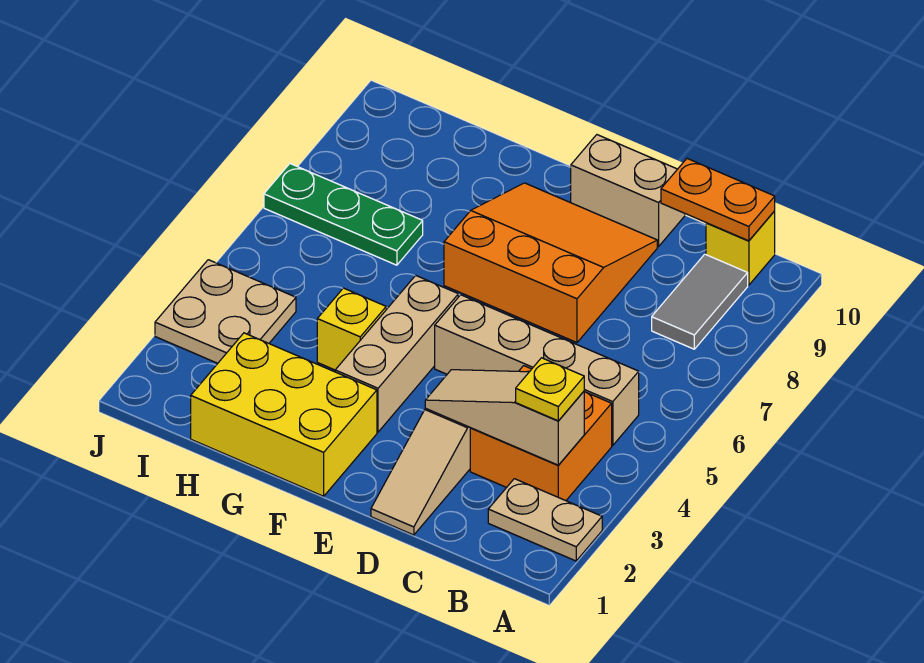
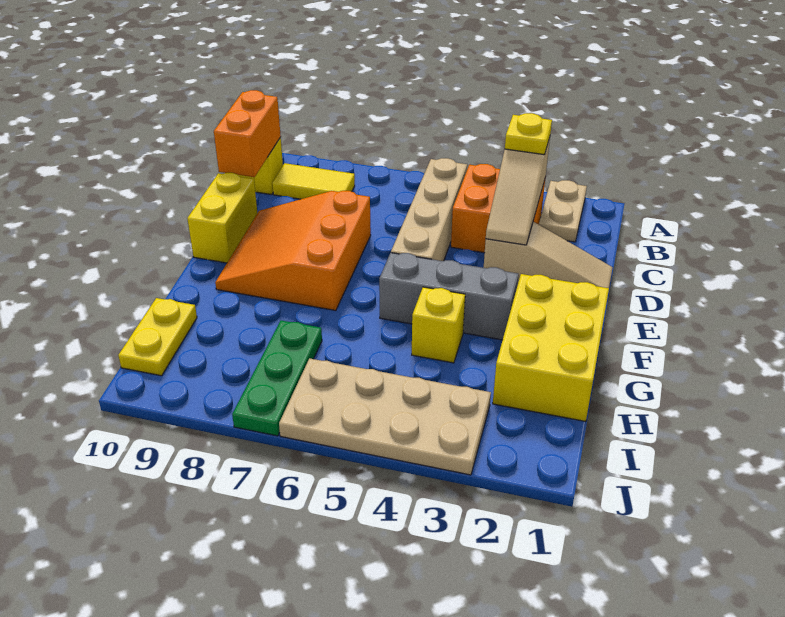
grey tile B8:B9 level 1 -> yellow tile B8:B9 level 1
orange plate B10:C10 level 2 -> orange brick B10:C10 level 2
tan brick D10:E10 level 1 -> yellow brick D10:E10 level 1
tan brick F3:F5 level 1 -> grey brick F3:F5 level 1
none -> yellow plate H10:I10 level 1
tan plate I3:J4 level 1 -> tan plate I3:J6 level 1

